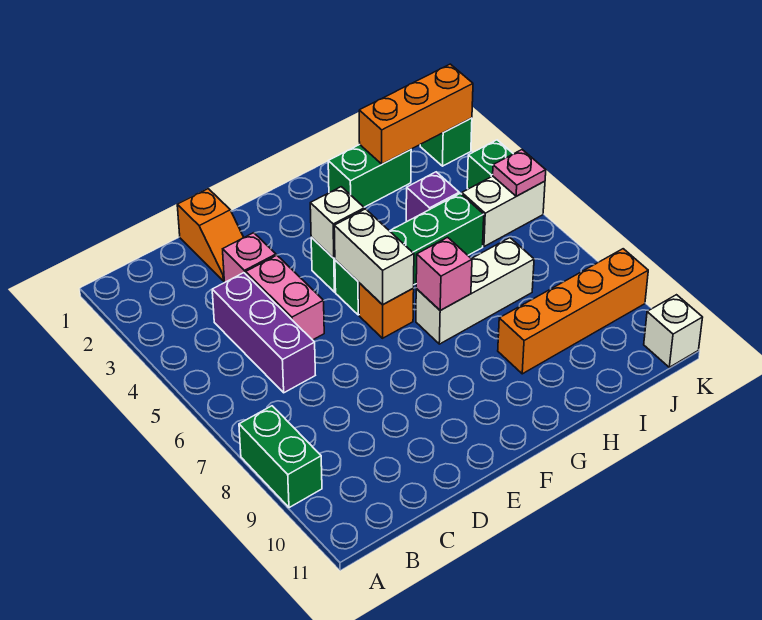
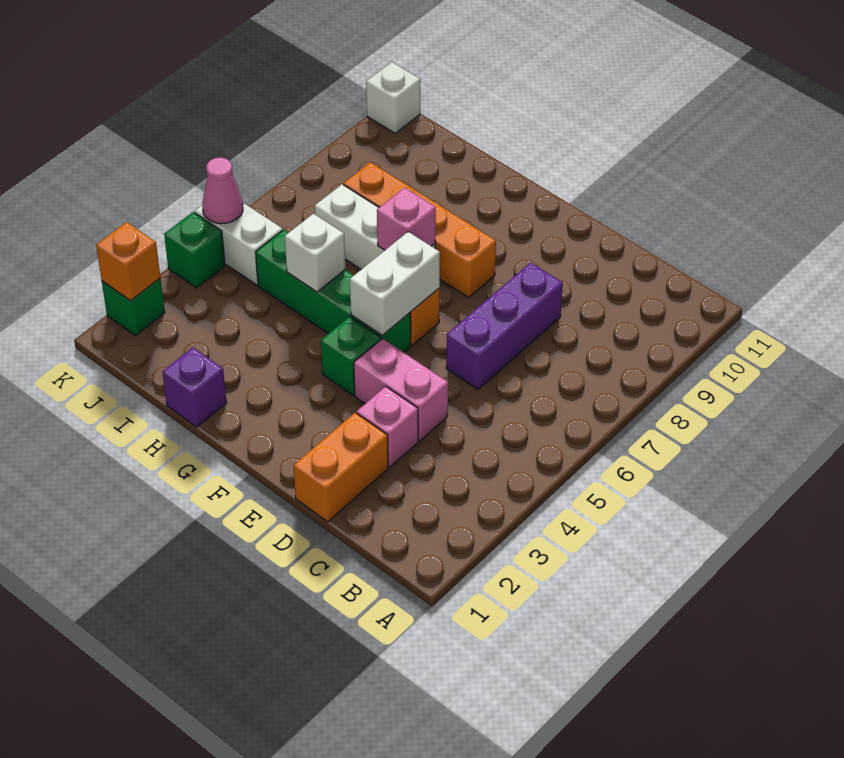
green brick A8:A9 level 1 -> none
purple brick C4:C6 level 1 -> purple brick D6:D8 level 1
orange slope D1:D2 level 1 top 1 -> orange brick D1:D2 level 1
pink brick D4:D5 level 1 -> pink brick D4:E4 level 1
white brick F4 level 2 -> white brick H5 level 2
green brick H2:I2 level 1 -> none
orange brick H9:K9 level 1 -> orange brick F8:I8 level 1
orange brick I2:K2 level 2 -> orange brick K2 level 2
purple brick I4 level 1 -> purple brick H1 level 1
pink plate K5 level 2 -> pink cone K5 level 2

